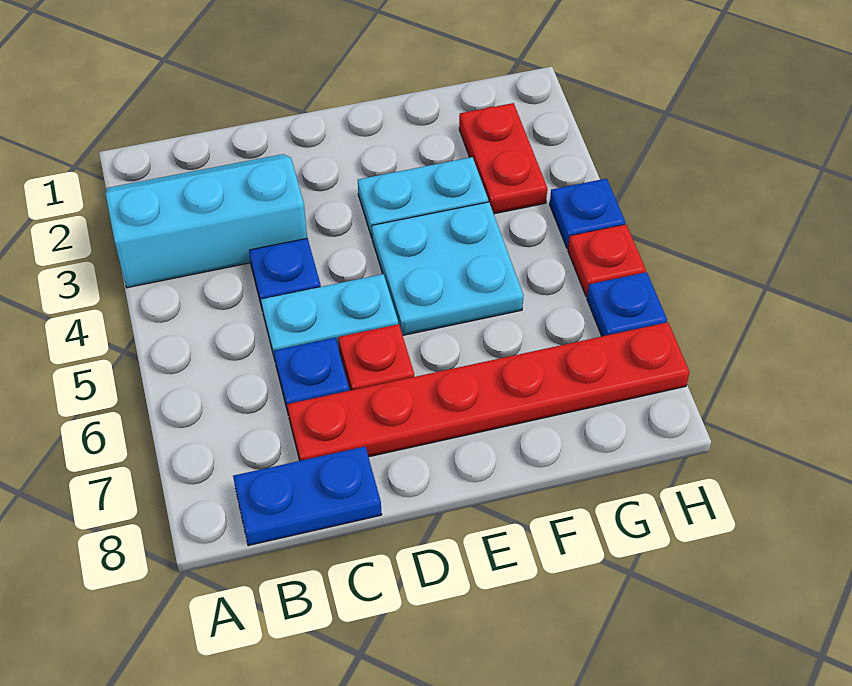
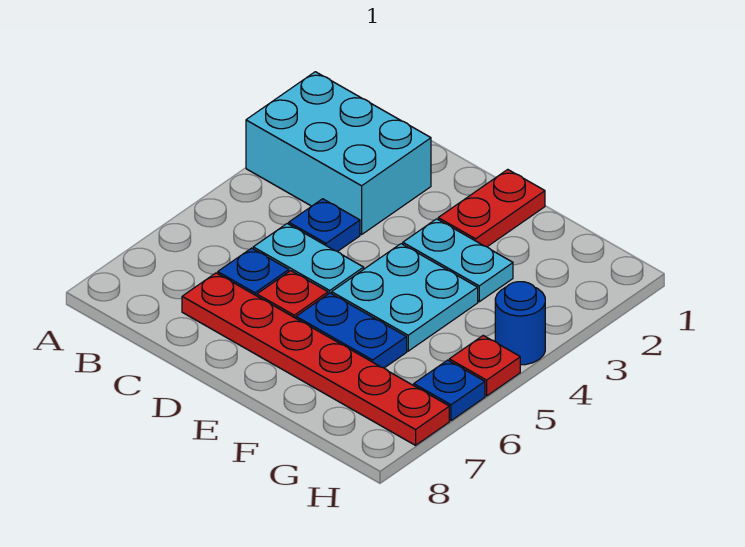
cyan slope A2:C3 level 1 top 3 -> cyan brick A2:C3 level 1
blue plate B8:C8 level 1 -> blue plate E6:F6 level 1
red plate G2:G3 level 1 -> red plate E1:E2 level 1
blue plate H4 level 1 -> blue round brick H4 level 1

